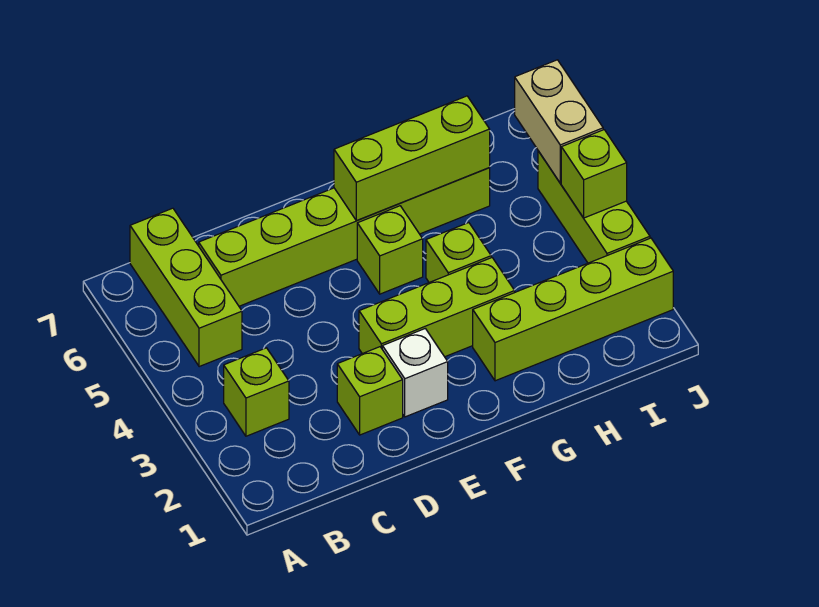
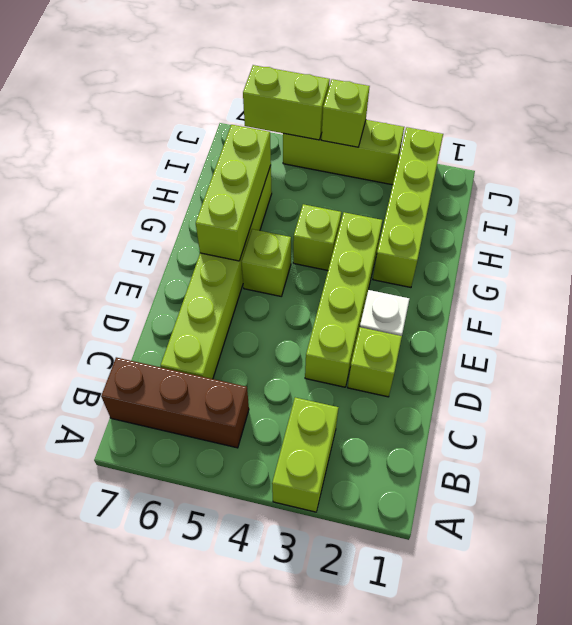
lime brick B3 level 1 -> lime brick A3:B3 level 1
lime brick B5:B7 level 1 -> brown brick B5:B7 level 1
lime brick E3:G3 level 1 -> lime brick D3:G3 level 1
tan brick J5:J6 level 2 -> lime brick J5:J6 level 2

